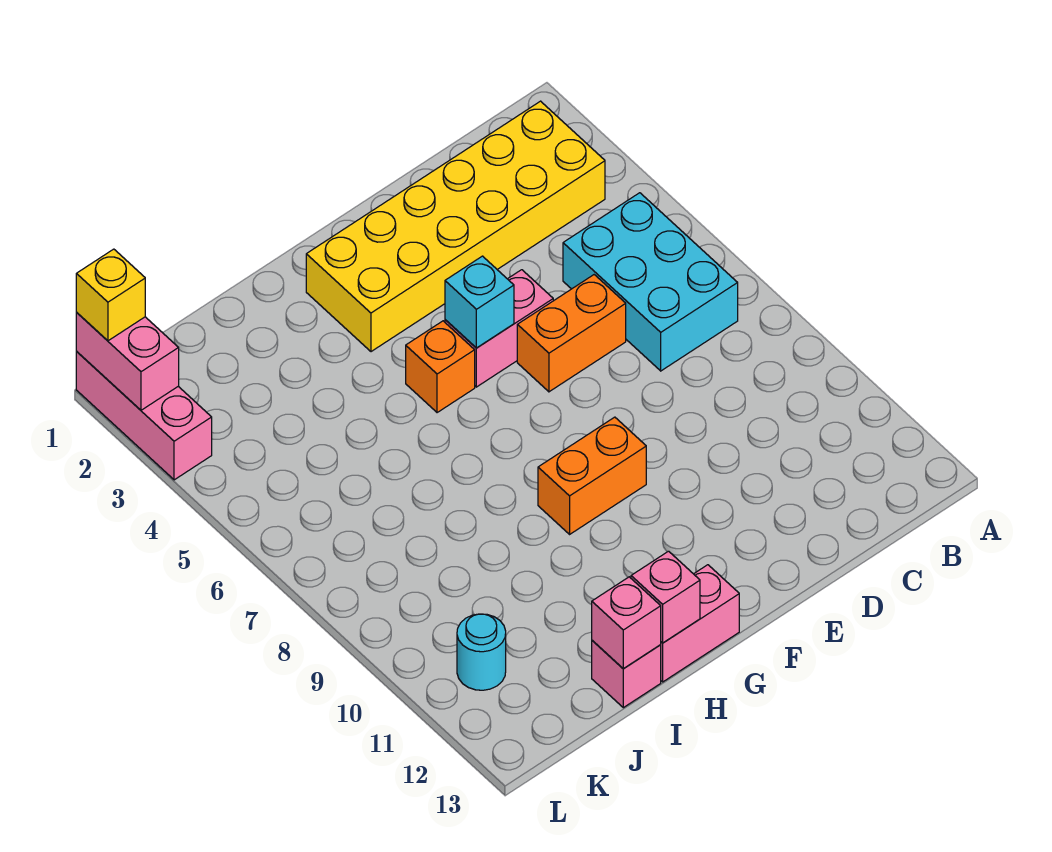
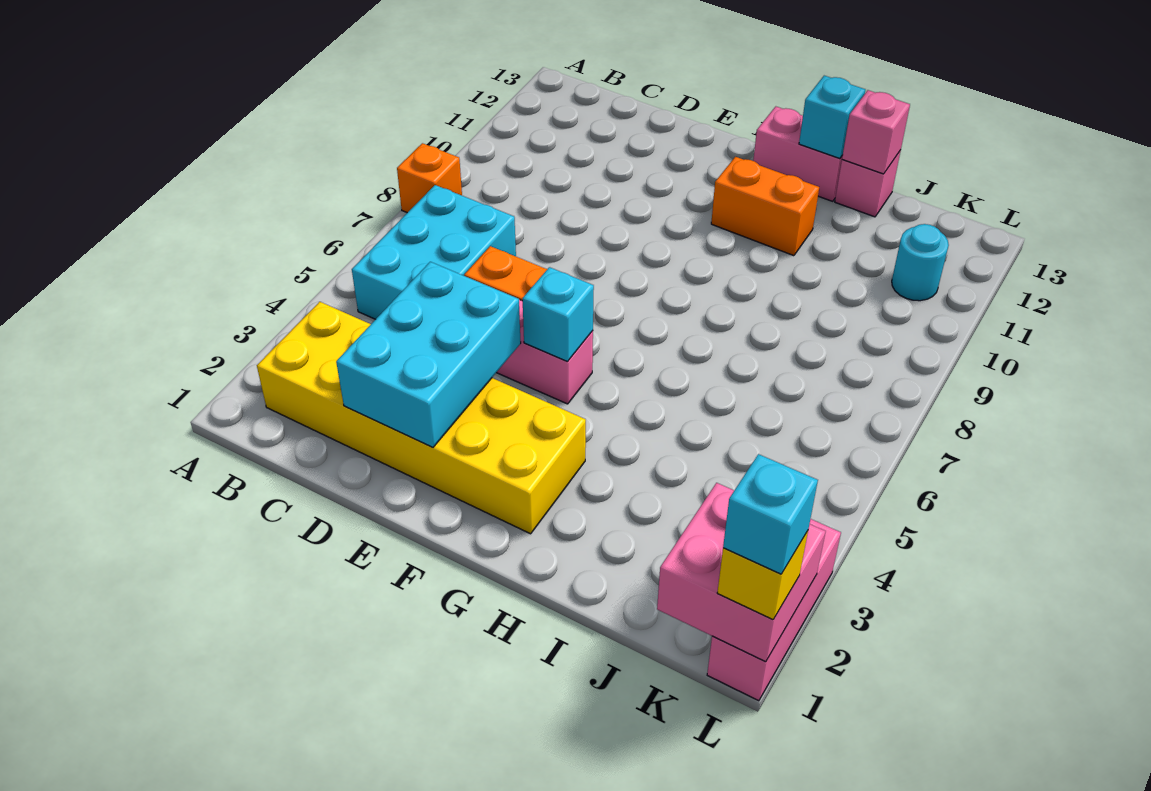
none -> cyan brick D2:E4 level 2
orange brick F9:G9 level 1 -> orange brick G11:H11 level 1
orange brick G5 level 1 -> orange brick A8 level 1
pink brick H13 level 2 -> cyan brick H13 level 2
pink brick L1:L2 level 2 -> pink brick K1:L2 level 2
none -> cyan brick L1 level 4

